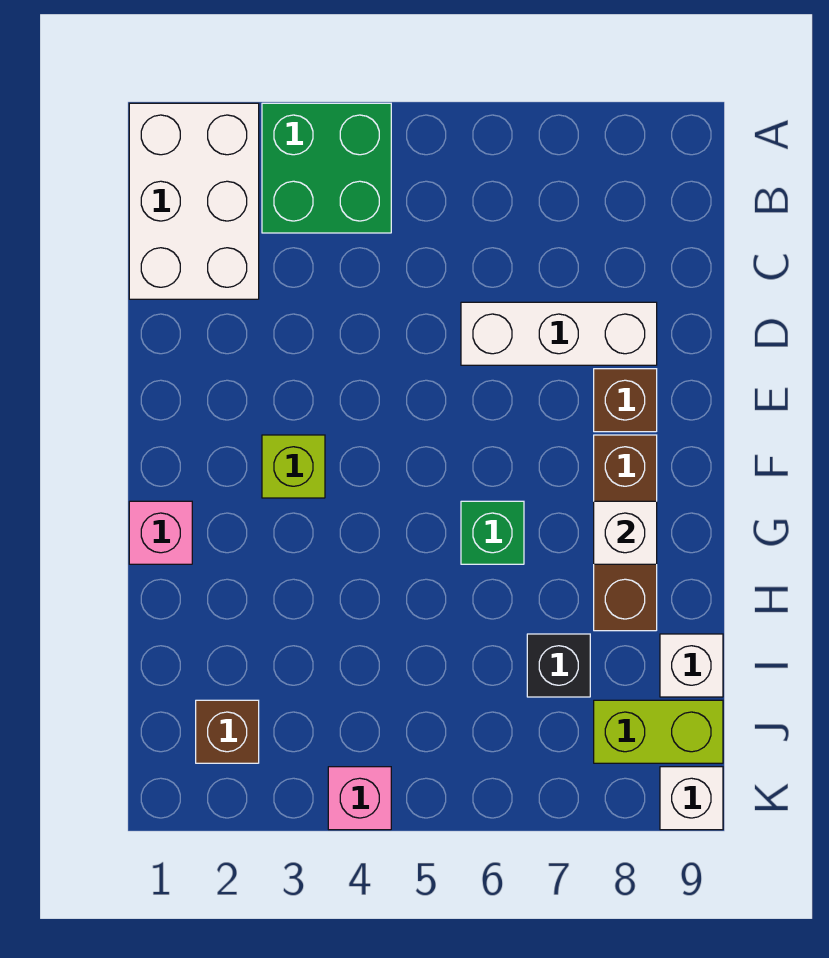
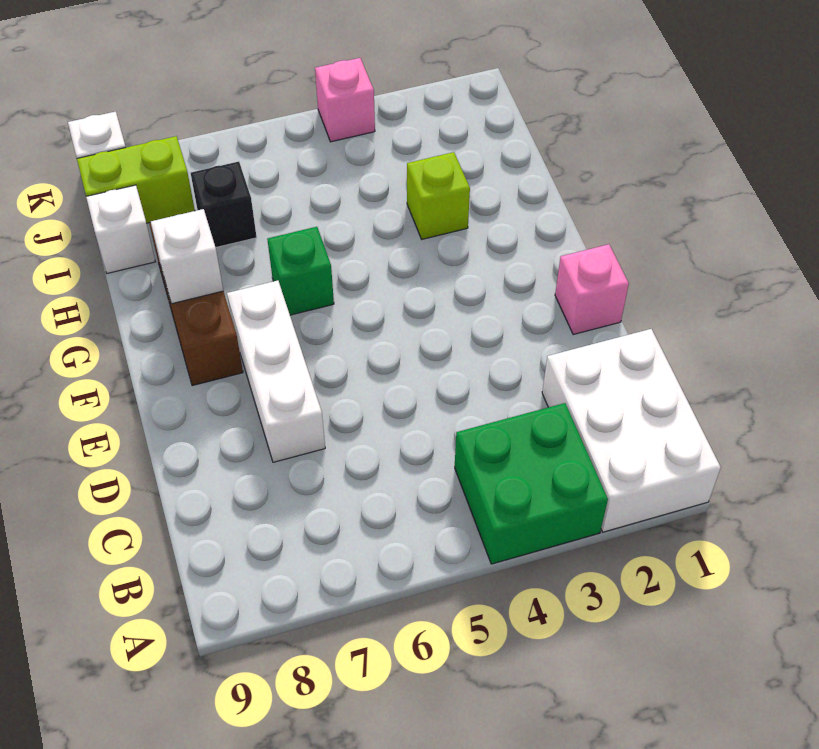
white brick D6:D8 level 1 -> white brick D7:F7 level 1
brown brick E8 level 1 -> none
lime brick F3 level 1 -> lime brick H3 level 1
pink brick G1 level 1 -> pink brick E1 level 1
brown brick J2 level 1 -> none

